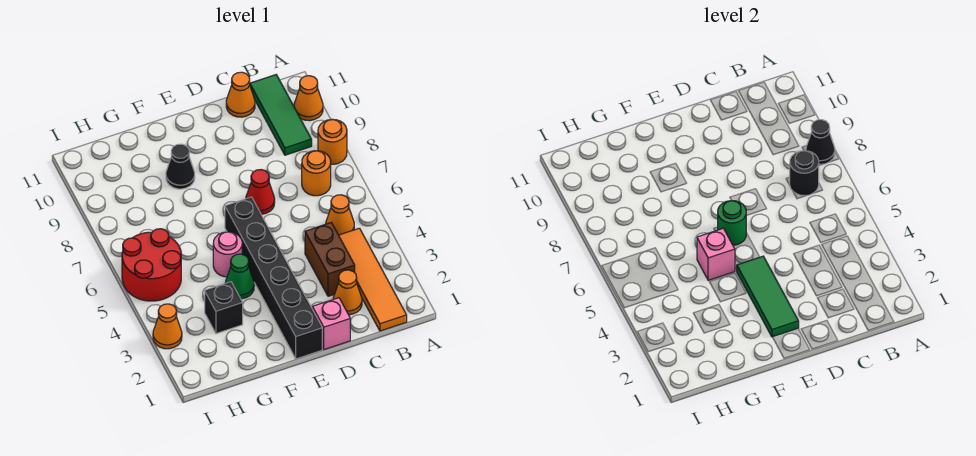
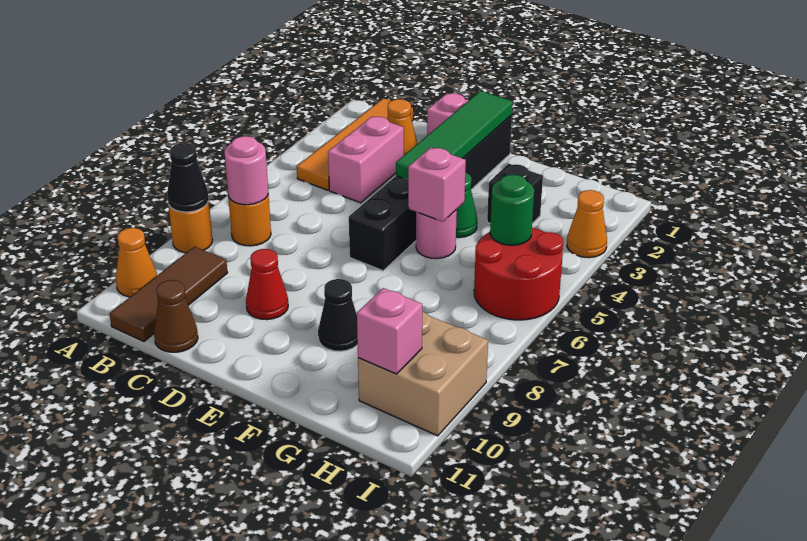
orange cone B5 level 1 -> none
black round brick B7 level 2 -> pink round brick B7 level 2
green tile B9:B11 level 1 -> brown tile B9:B11 level 1
brown brick C3:C4 level 1 -> pink brick C3:C4 level 1
orange cone C11 level 1 -> brown cone C11 level 1
red cone D7 level 1 -> red cone D9 level 1
green tile E2:E4 level 2 -> green tile E1:E4 level 2
green round brick E6 level 2 -> green round brick H5 level 2
none -> tan brick H9:I10 level 1
none -> pink brick H10 level 2

